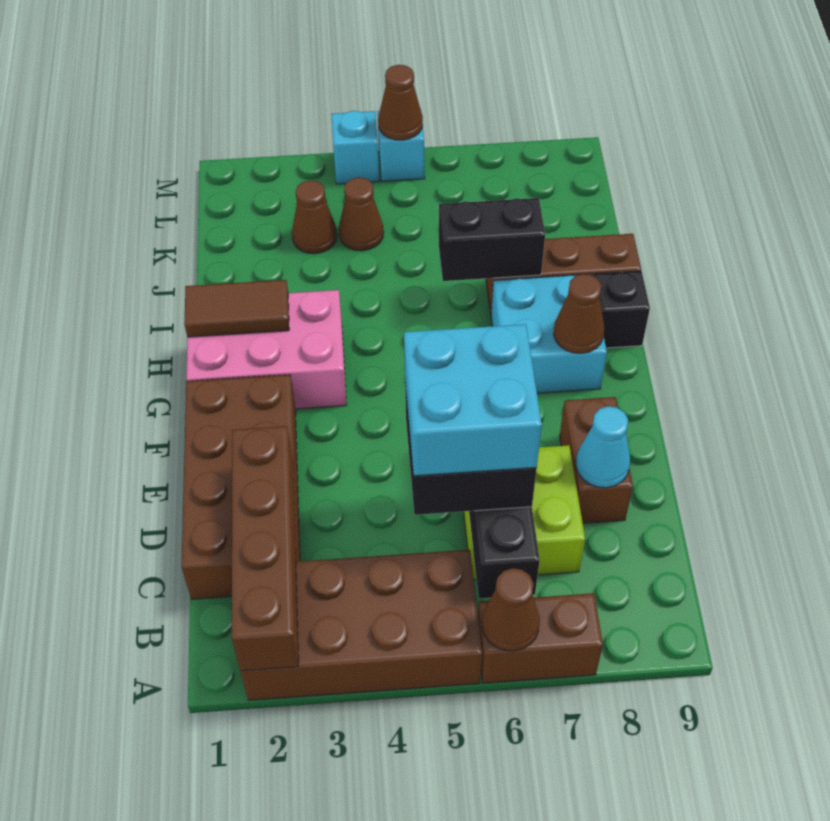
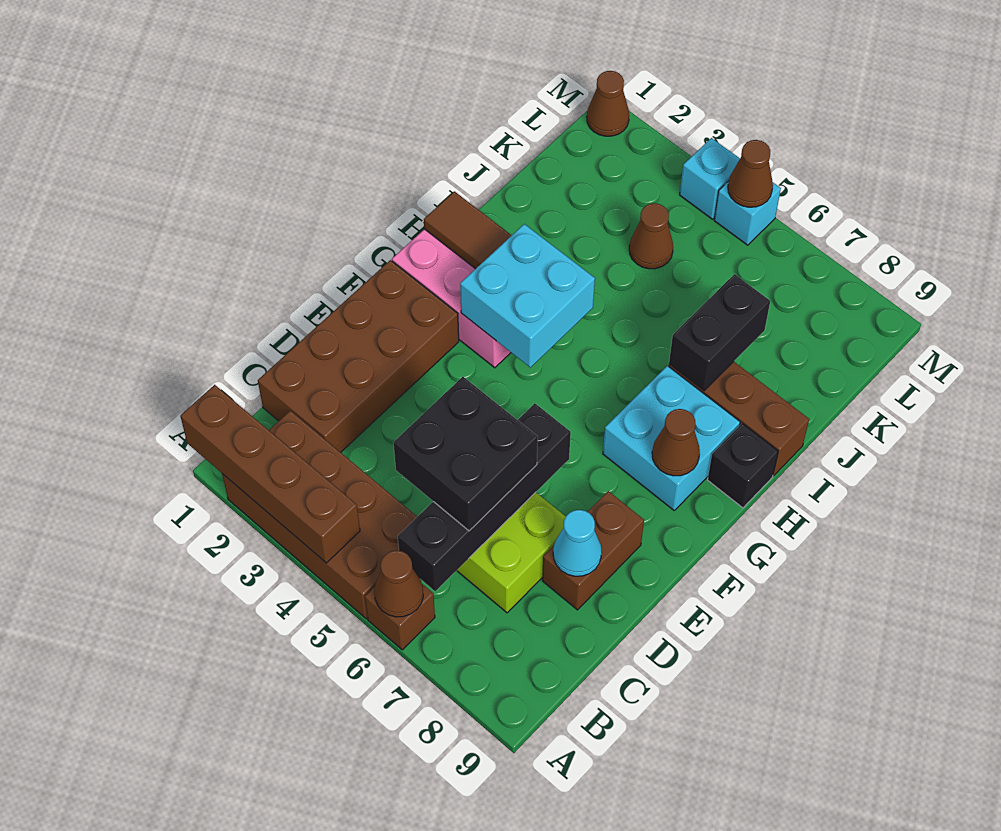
brown brick A2:D2 level 2 -> brown brick A1:A4 level 2
brown brick A6:A7 level 1 -> brown brick A6 level 1
cyan brick C5:D6 level 4 -> cyan brick G3:H4 level 2
black brick I6:I7 level 2 -> black brick I7:J7 level 2
brown cone K3 level 1 -> brown cone M1 level 1

